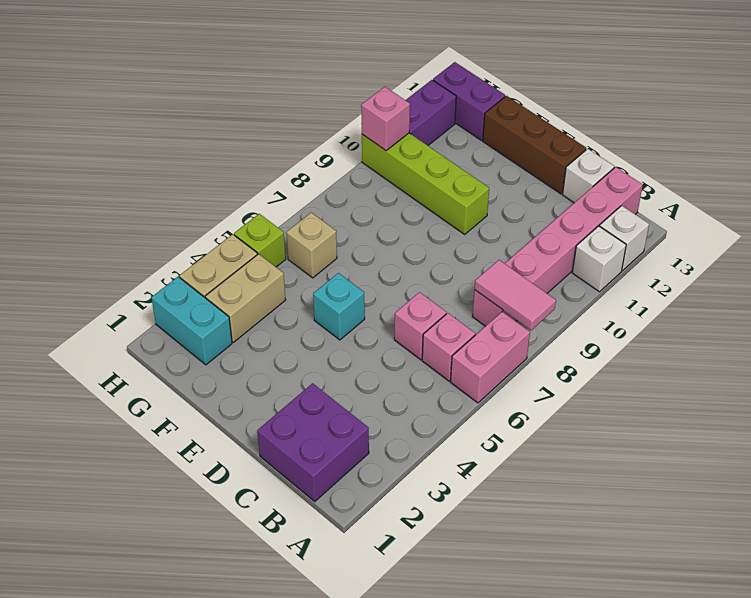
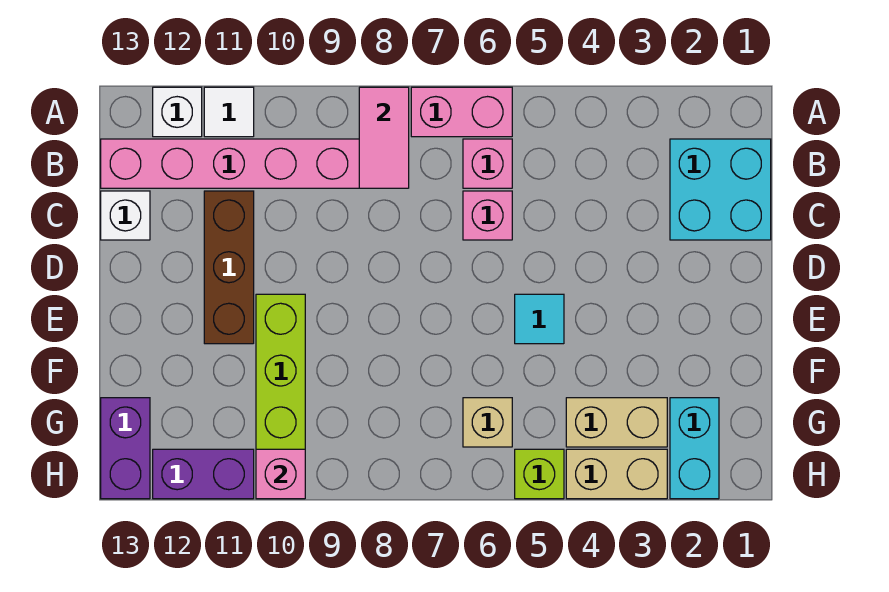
white brick A11 level 1 -> white tile A11 level 1
purple brick B1:C2 level 1 -> cyan brick B1:C2 level 1
brown brick D13:F13 level 1 -> brown brick C11:E11 level 1
cyan brick E5 level 1 -> cyan tile E5 level 1

